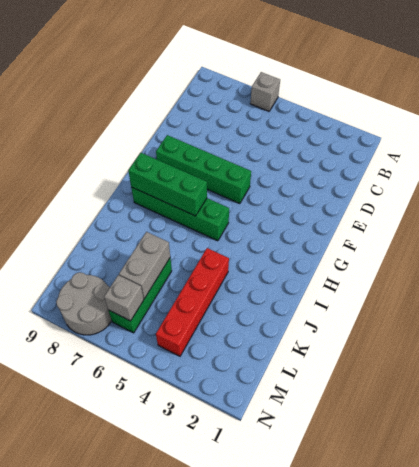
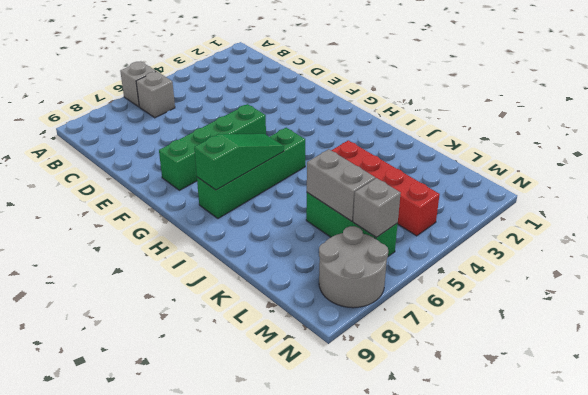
none -> grey brick B6 level 1
green brick H6:H8 level 2 -> green slope H6:H8 level 2 top 8

